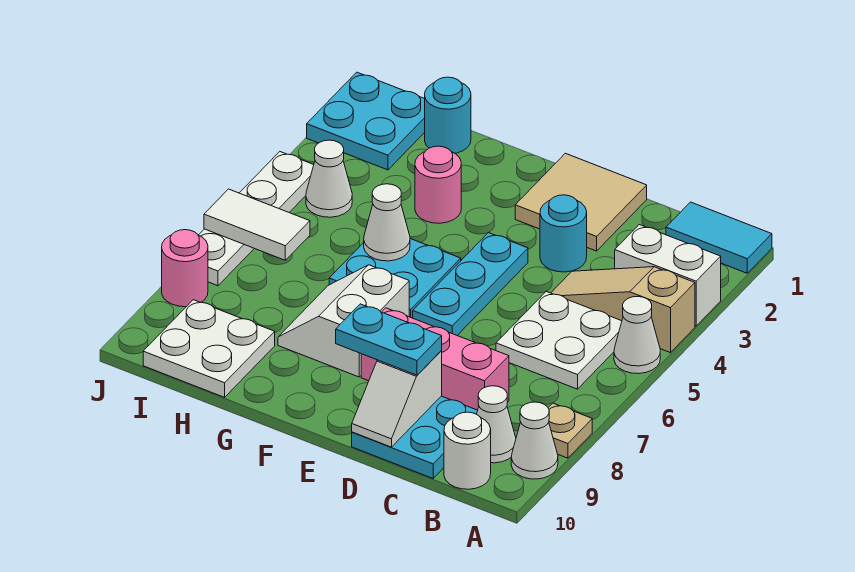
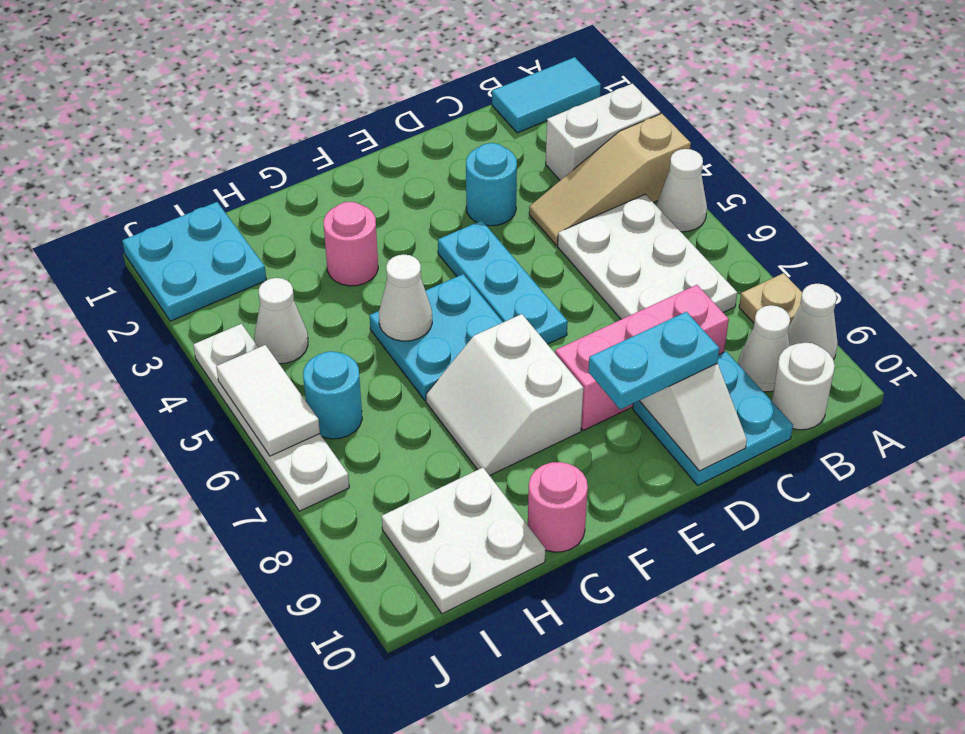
white plate B5:C6 level 1 -> white plate B5:C7 level 1
tan tile D1:E2 level 1 -> none
cyan round brick H1 level 1 -> cyan round brick I6 level 1
white tile I6:J6 level 2 -> white tile J5:J6 level 2
pink round brick J8 level 1 -> pink round brick G10 level 1

